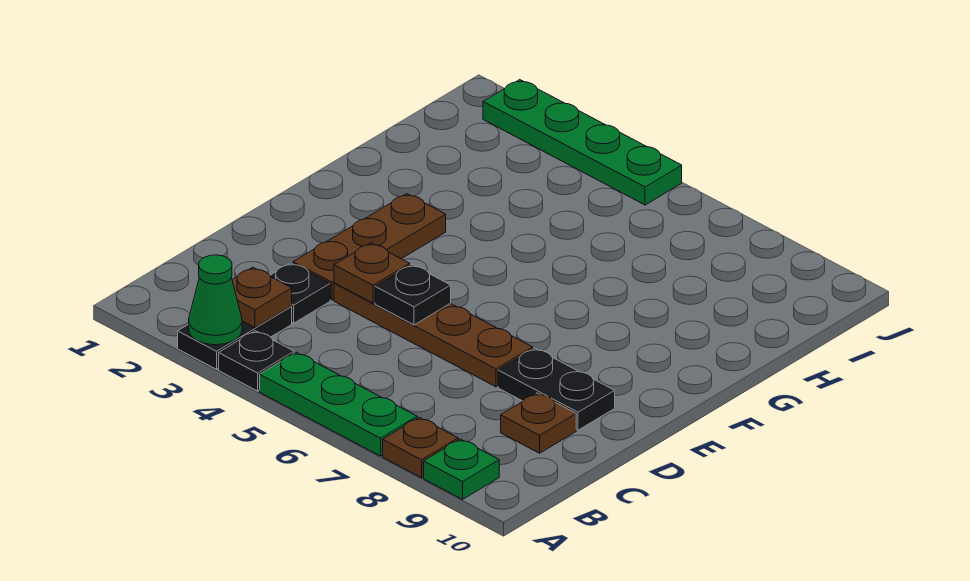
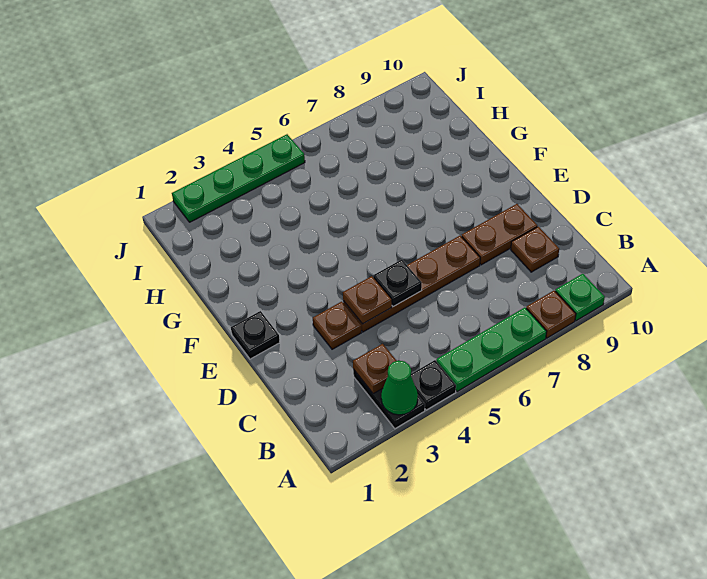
black plate C3 level 1 -> black plate E1 level 1
brown plate D3:F3 level 1 -> brown plate D3 level 1
black plate D8:D9 level 1 -> brown plate D8:D9 level 1

